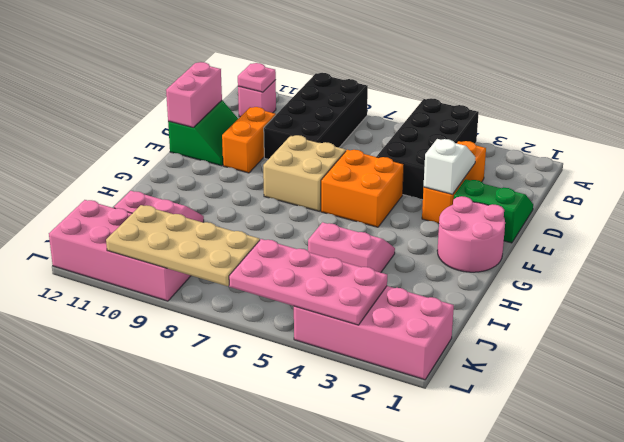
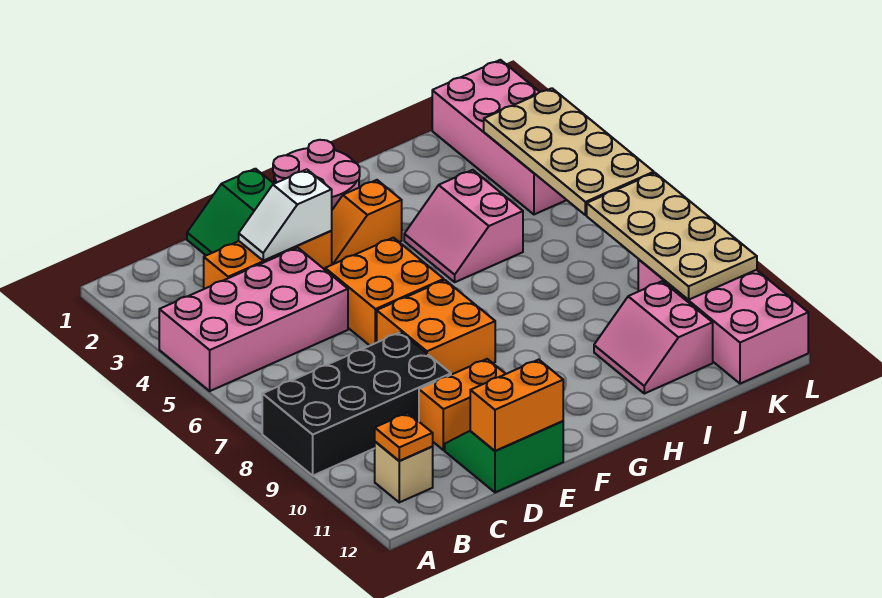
black brick A4:D5 level 1 -> pink brick A4:D5 level 1
pink brick B11 level 1 -> tan brick B11 level 1
pink plate B11 level 2 -> orange plate B11 level 2
pink brick D12:E12 level 2 -> orange brick D12:E12 level 2
tan brick E7:F8 level 1 -> orange brick E7:F8 level 1
none -> orange slope F3:G3 level 1 top G
pink plate K3:L6 level 2 -> tan plate K3:L6 level 2

